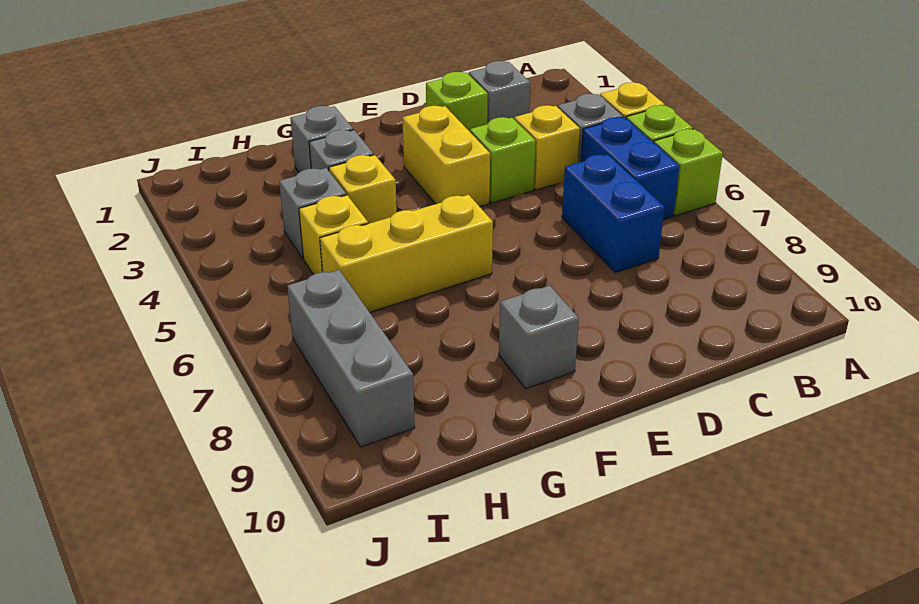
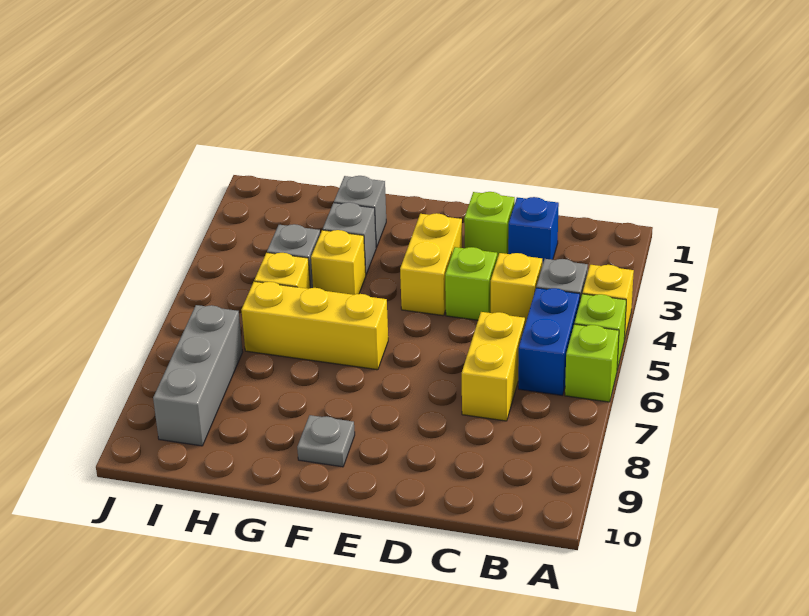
grey brick C2 level 1 -> blue brick C2 level 1
blue brick C6:C7 level 1 -> yellow brick C6:C7 level 1
grey brick F9 level 1 -> grey plate F9 level 1

